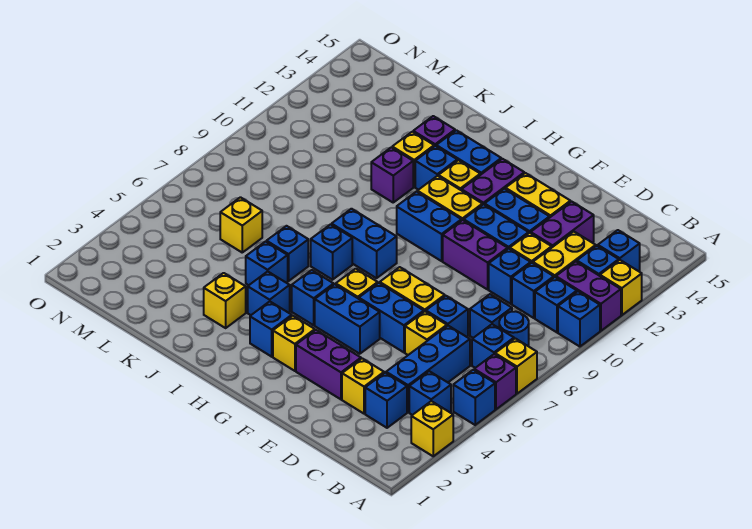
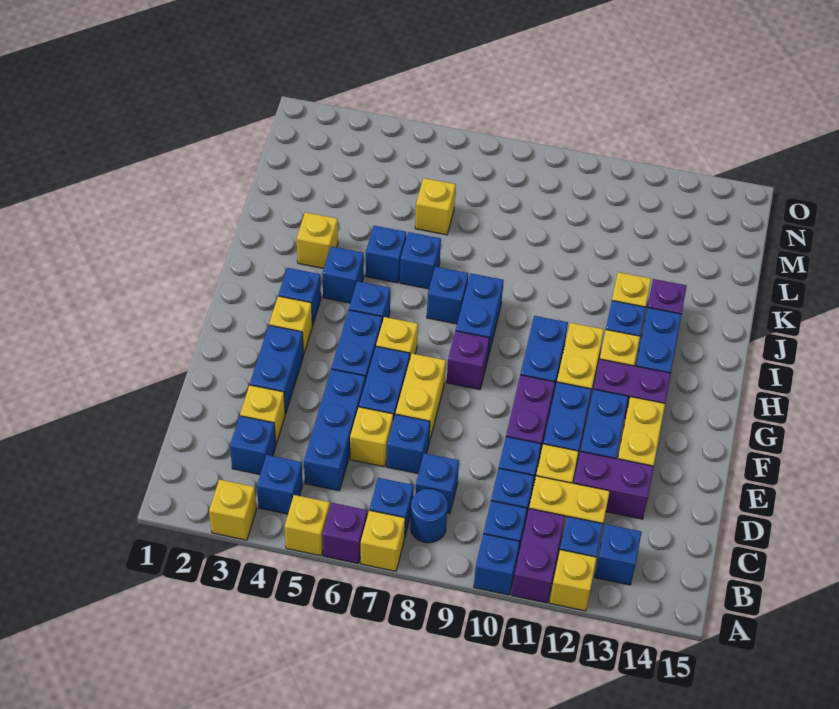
blue brick A5 level 1 -> yellow brick A5 level 1
blue brick C4:C6 level 1 -> blue brick C5:E5 level 1
purple brick E3:F3 level 1 -> blue brick E3:F3 level 1
purple brick J11 level 1 -> purple brick G8 level 1

